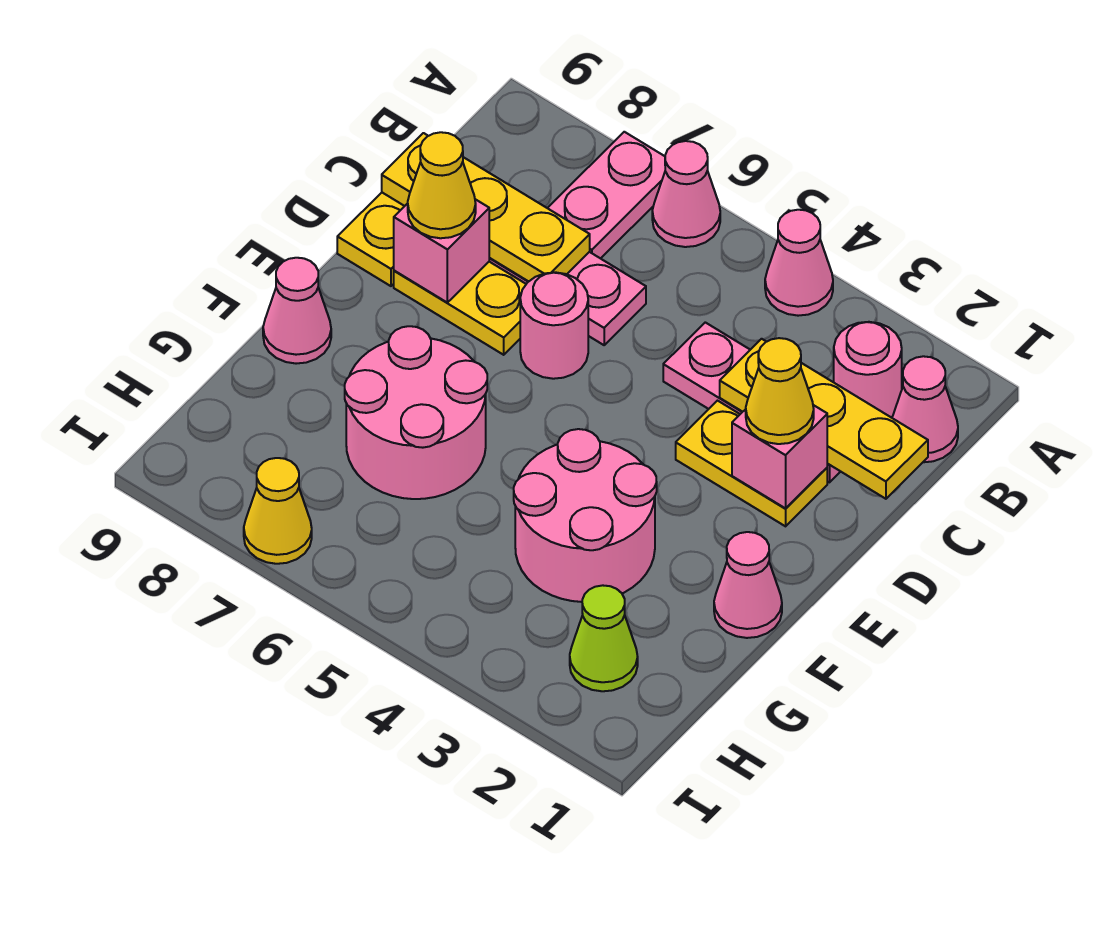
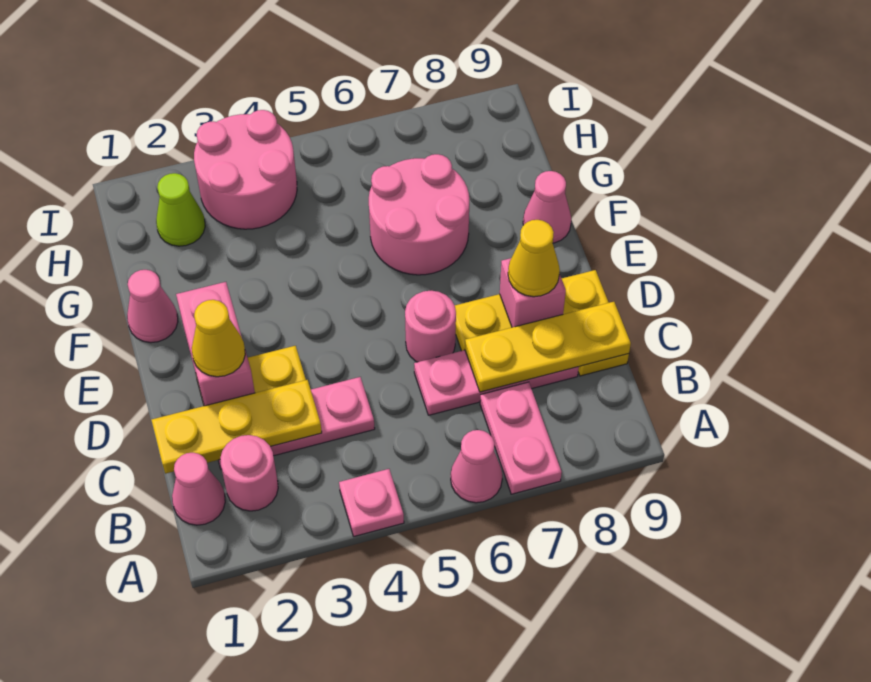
pink cone A4 level 1 -> pink plate A4 level 1
pink brick D2 level 2 -> pink brick D2:E2 level 2
pink round brick F3:G4 level 1 -> pink round brick H3:I4 level 1
yellow cone I7 level 1 -> none

